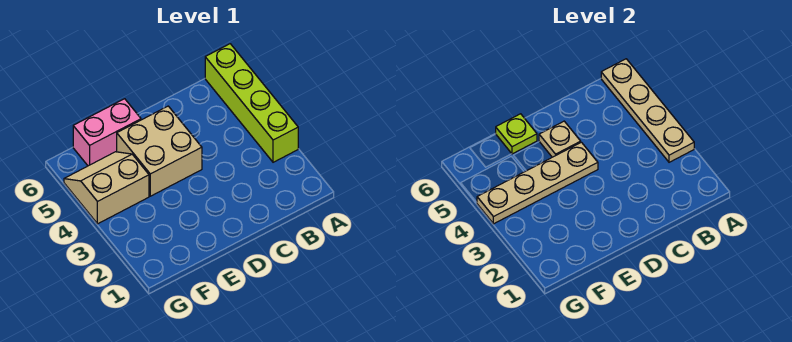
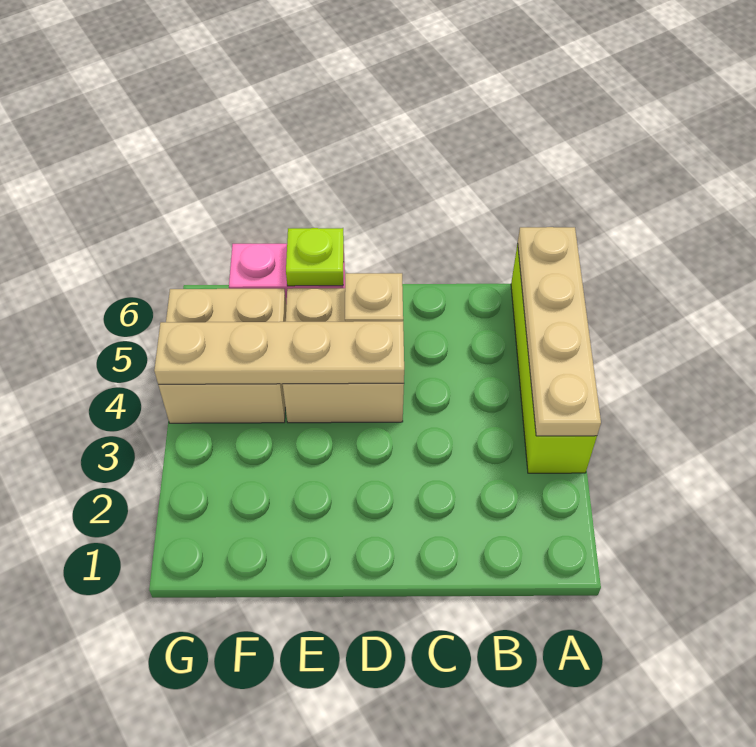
tan slope F4:G5 level 1 top 4 -> tan brick F4:G5 level 1

